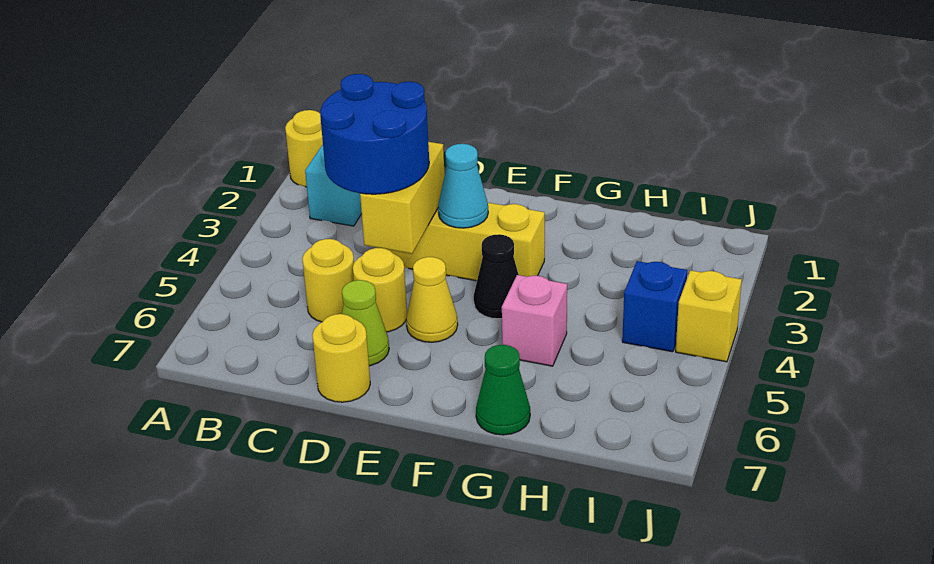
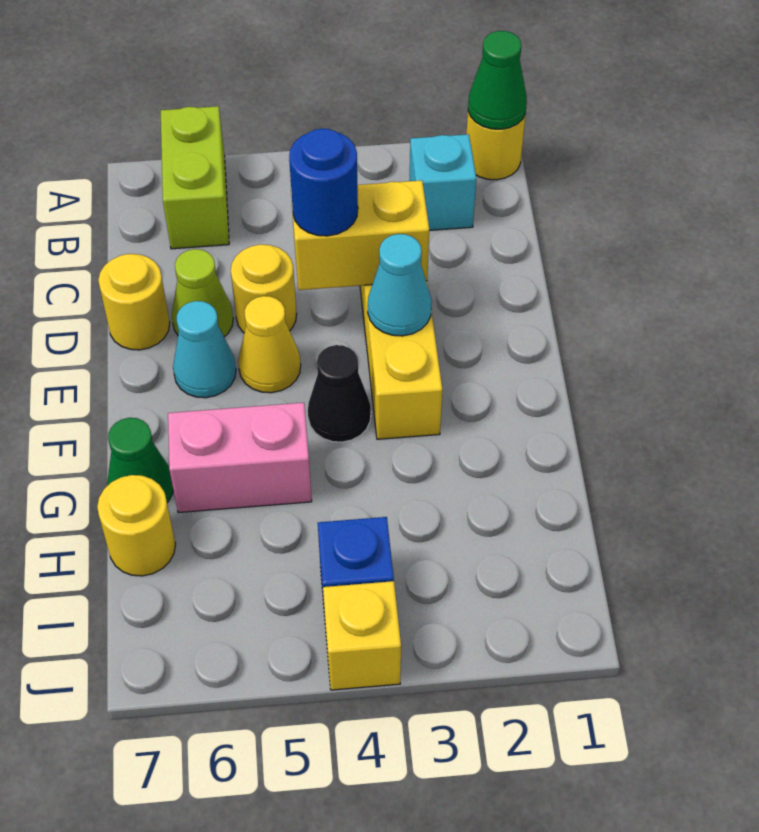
none -> green cone A1 level 2
none -> lime brick A6:B6 level 1
blue round brick C3:D4 level 3 -> blue round brick D4 level 3
yellow round brick C5 level 1 -> yellow round brick H7 level 1
none -> cyan cone E6 level 1
pink brick G5 level 1 -> pink brick G5:G6 level 1

